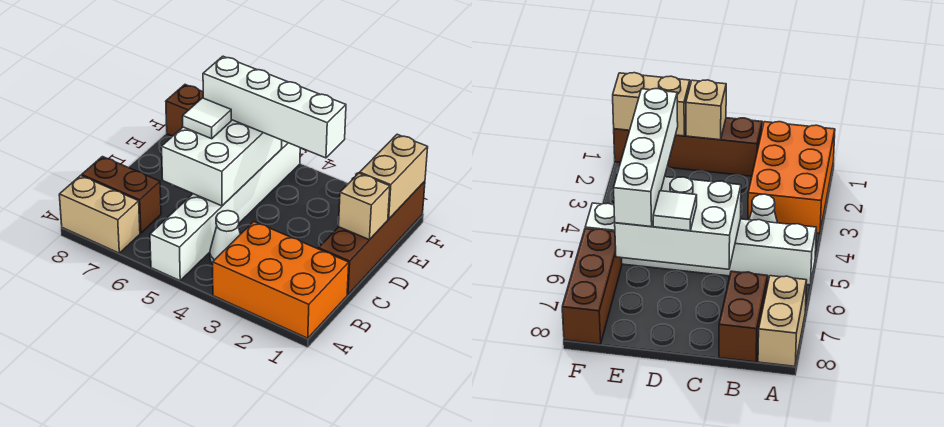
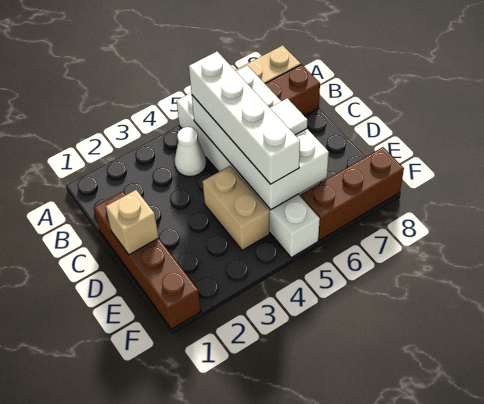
orange brick A1:B3 level 1 -> none
white brick C5:E6 level 2 -> white brick B5:E6 level 2
tan brick E1:F1 level 2 -> tan brick D4:E4 level 1
white brick E3:E6 level 3 -> white brick B5:E5 level 3

